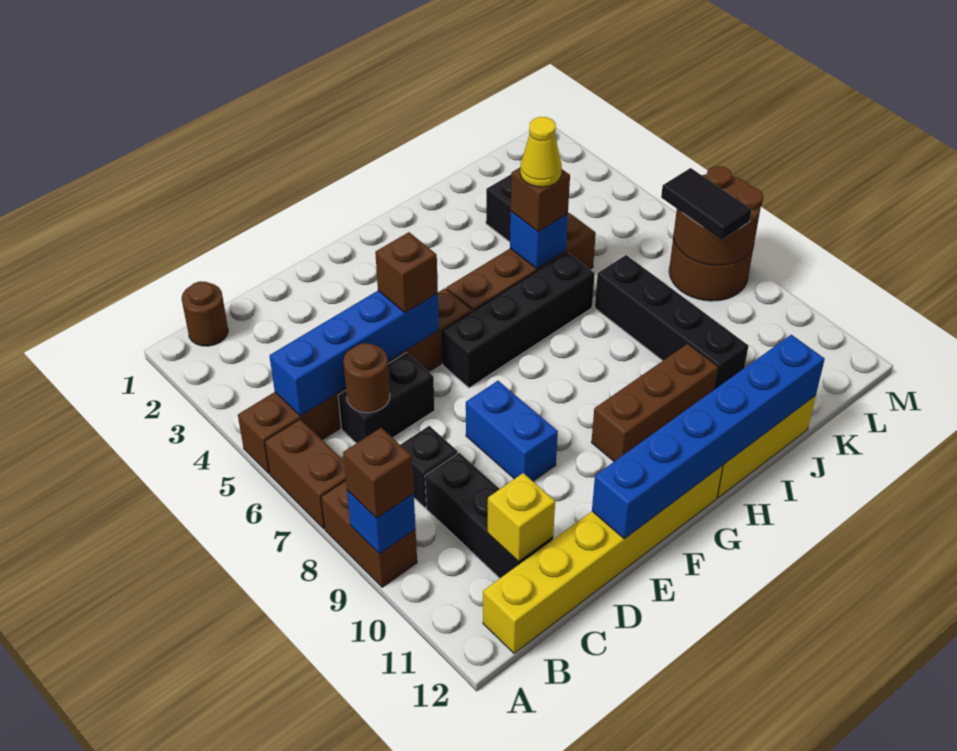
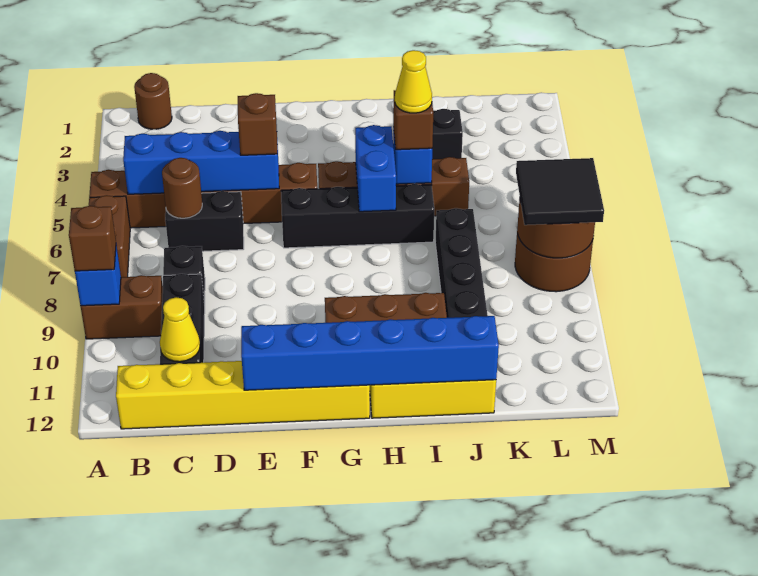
brown brick A8:A9 level 1 -> brown brick A9:B9 level 1
yellow brick C11 level 2 -> yellow cone C11 level 2
blue brick E8:E9 level 1 -> blue brick H5:H6 level 2
black tile L7:L8 level 3 -> black tile L7:M8 level 3

